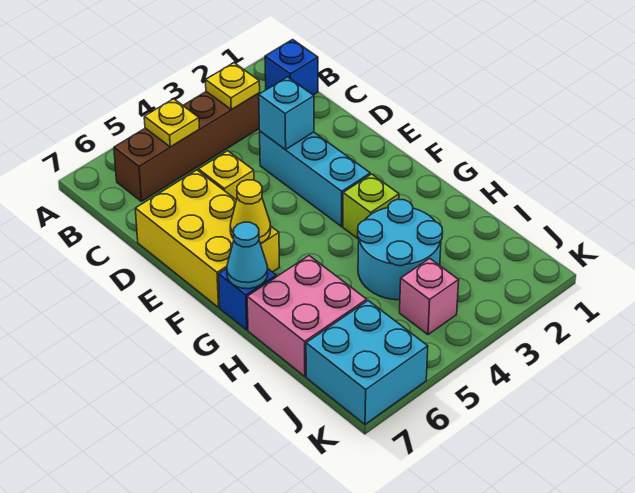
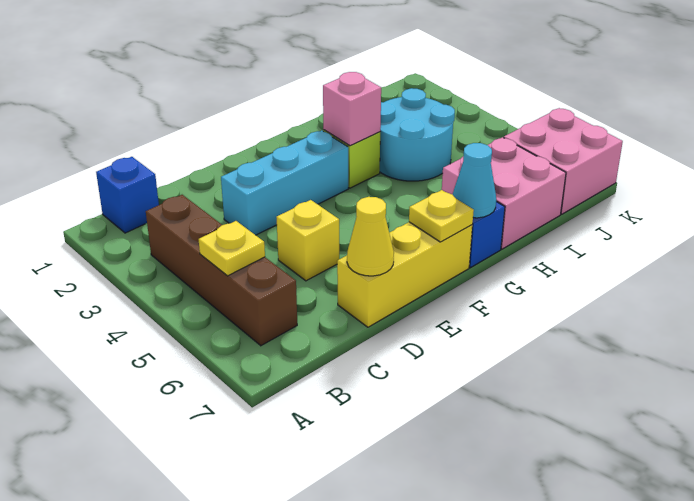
yellow plate B3 level 2 -> yellow plate F7 level 2
cyan brick D3 level 2 -> none
yellow brick D6:F7 level 1 -> yellow brick D7:F7 level 1
yellow cone F6 level 2 -> yellow cone D7 level 2
pink brick J4 level 1 -> pink brick G3 level 2
cyan brick J6:K7 level 1 -> pink brick J6:K7 level 1

